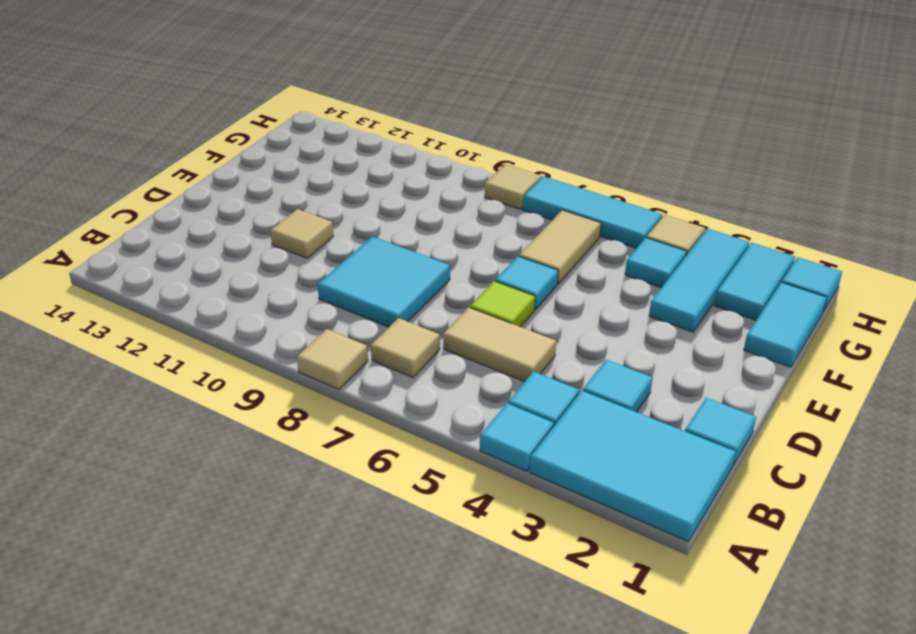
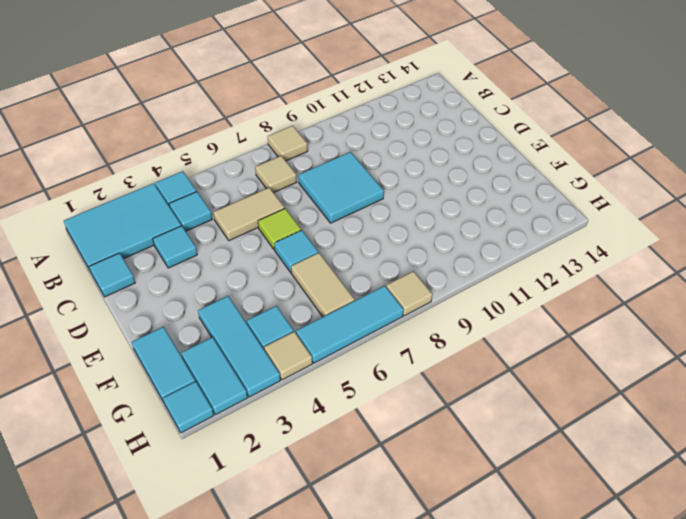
tan tile D11 level 1 -> none

